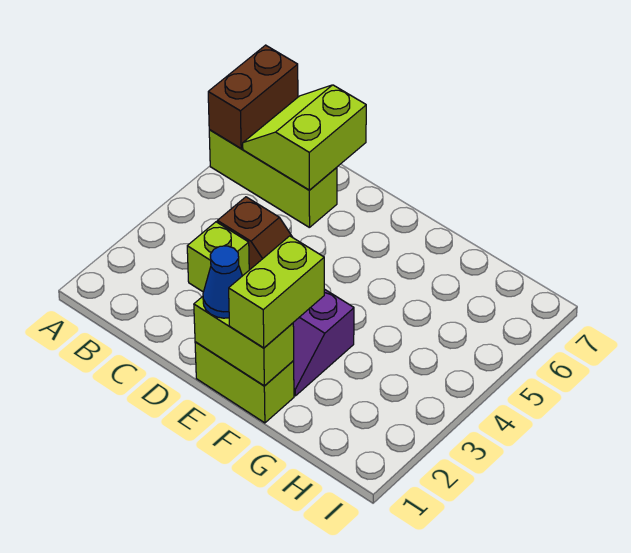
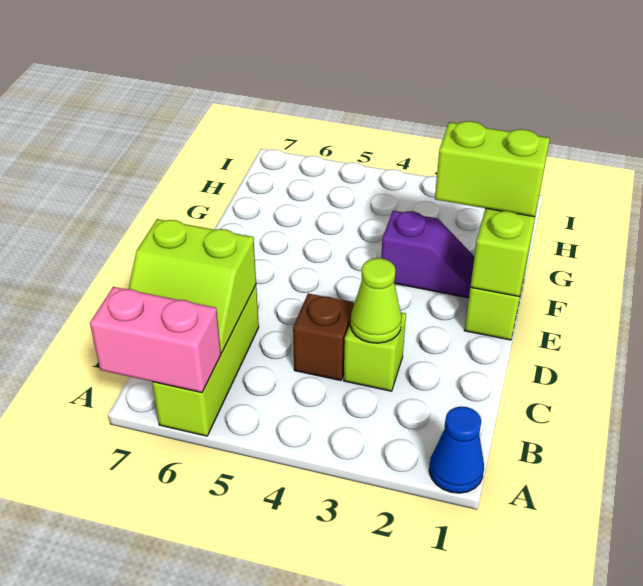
brown brick A6:A7 level 2 -> pink brick A6:A7 level 2
none -> lime cone C3 level 2
blue cone E1 level 3 -> blue cone A1 level 1

